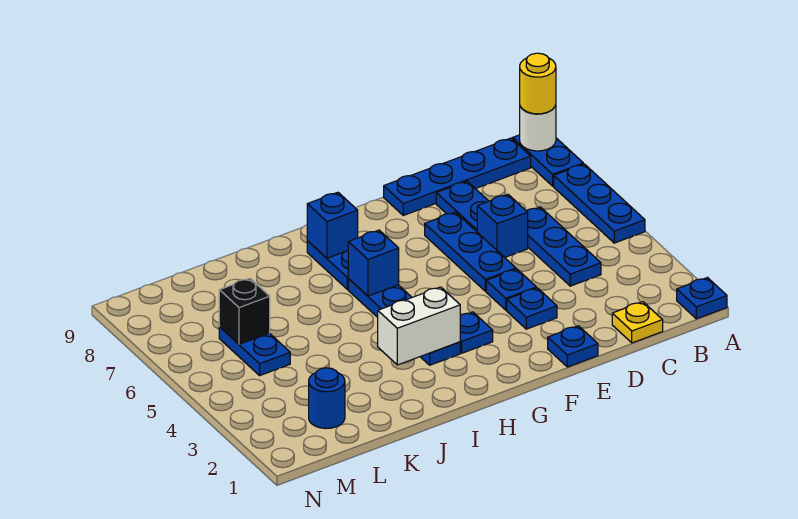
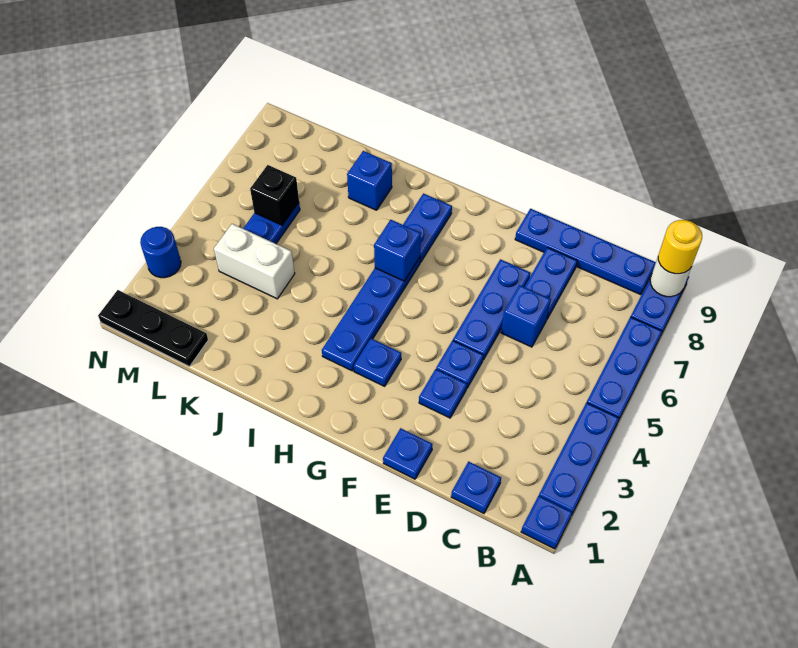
yellow plate C1 level 1 -> blue plate C1 level 1
blue plate C4:C6 level 1 -> blue plate A2:A4 level 1
white brick H3:I3 level 2 -> white brick K4:L4 level 1
blue brick H8 level 2 -> blue brick J8 level 1
none -> black plate L1:N1 level 1
blue round brick L2 level 1 -> blue round brick N3 level 1

